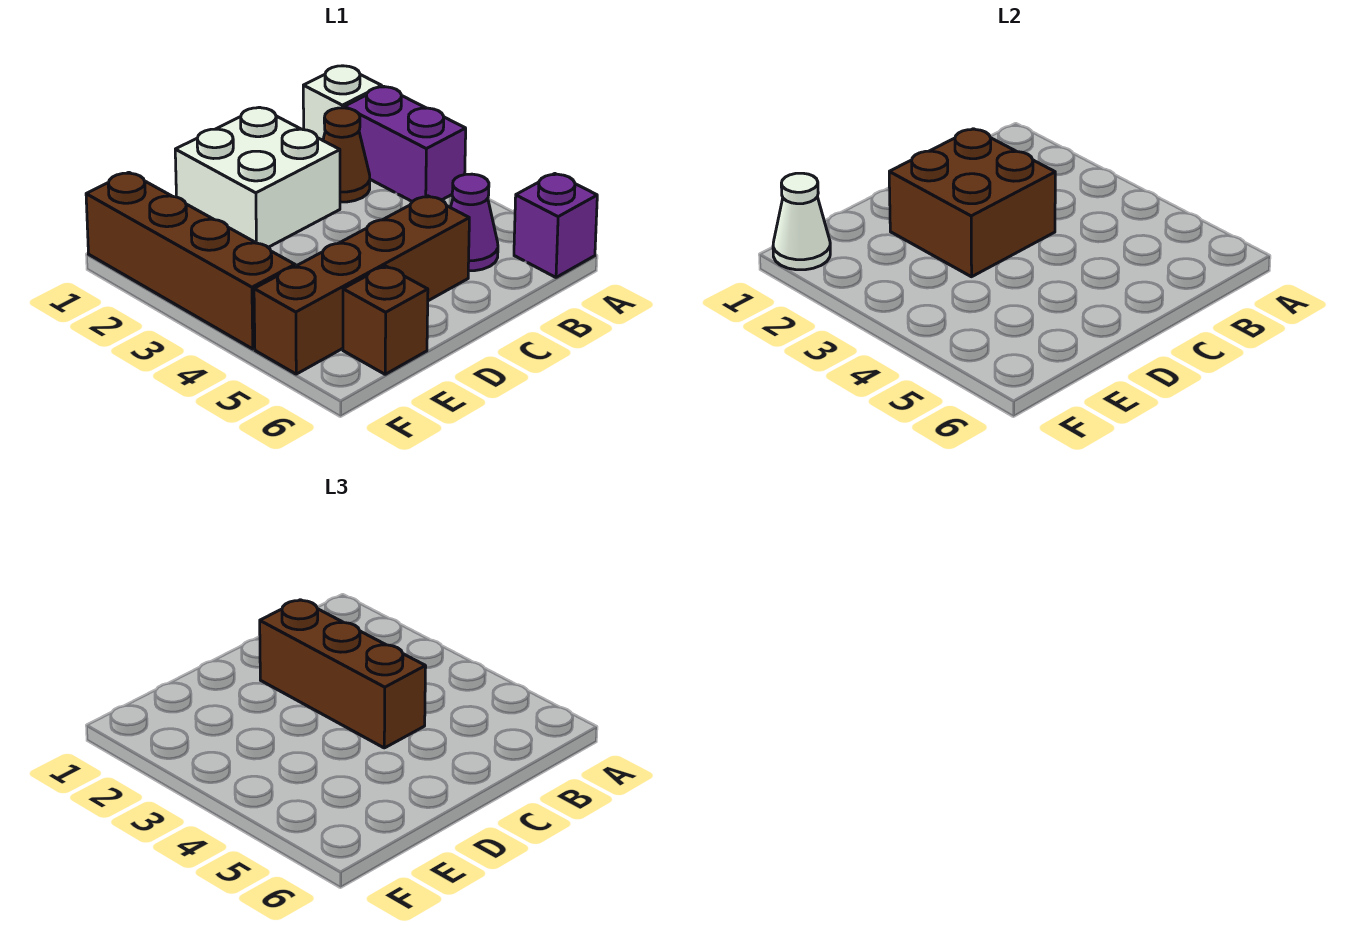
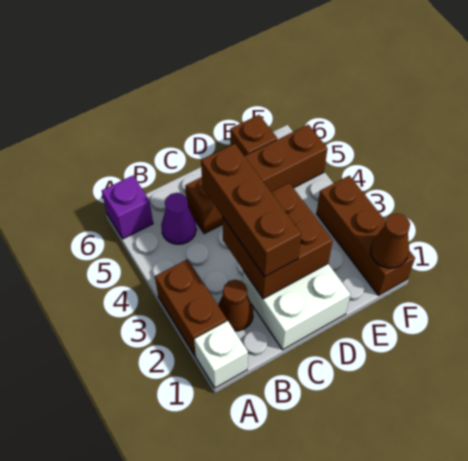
purple brick A2:A3 level 1 -> brown brick A2:A3 level 1
brown brick F1:F4 level 1 -> brown brick F1:F3 level 1
white cone F1 level 2 -> brown cone F1 level 2

